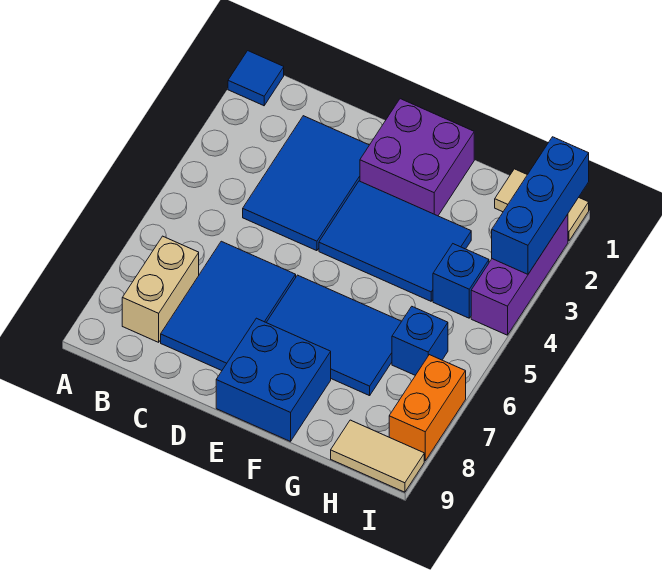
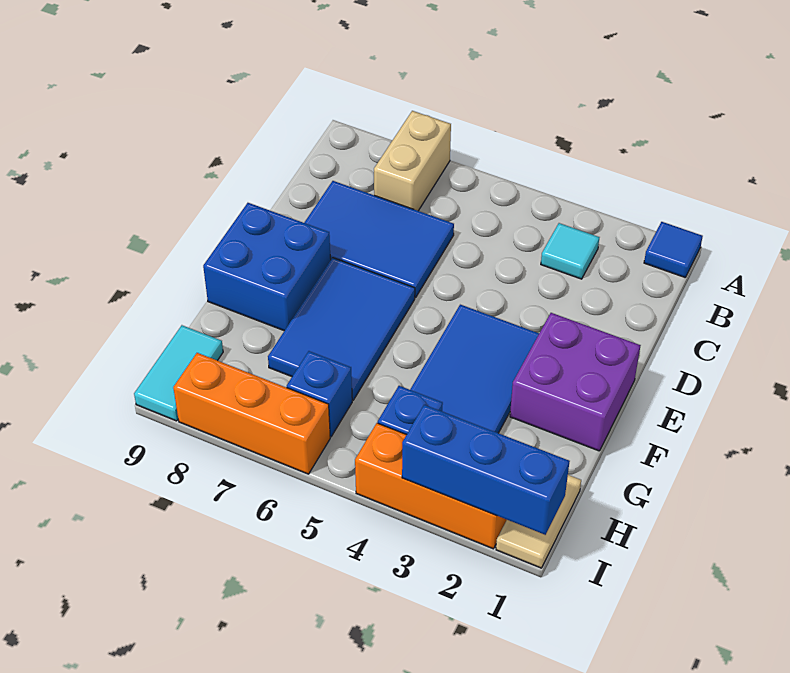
none -> cyan tile B3 level 1
tan brick B7:B8 level 1 -> tan brick A7:B7 level 1
blue tile C2:D4 level 1 -> none
tan tile H9:I9 level 1 -> cyan tile H9:I9 level 1
purple brick I2:I4 level 1 -> orange brick I2:I4 level 1
orange brick I7:I8 level 1 -> orange brick I6:I8 level 1

